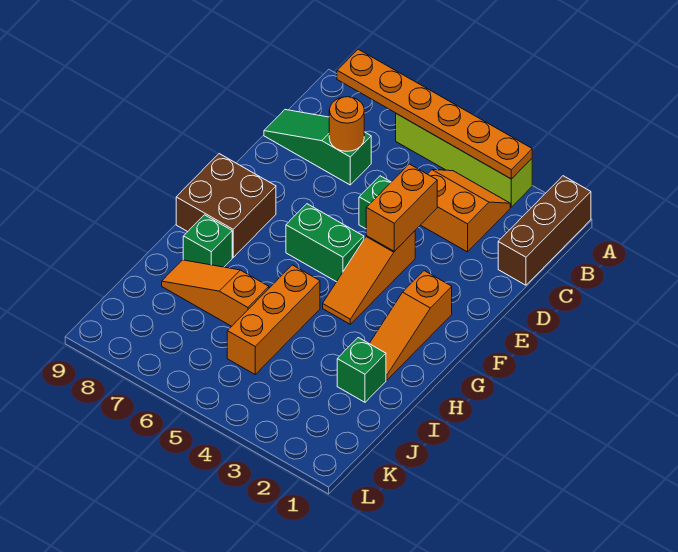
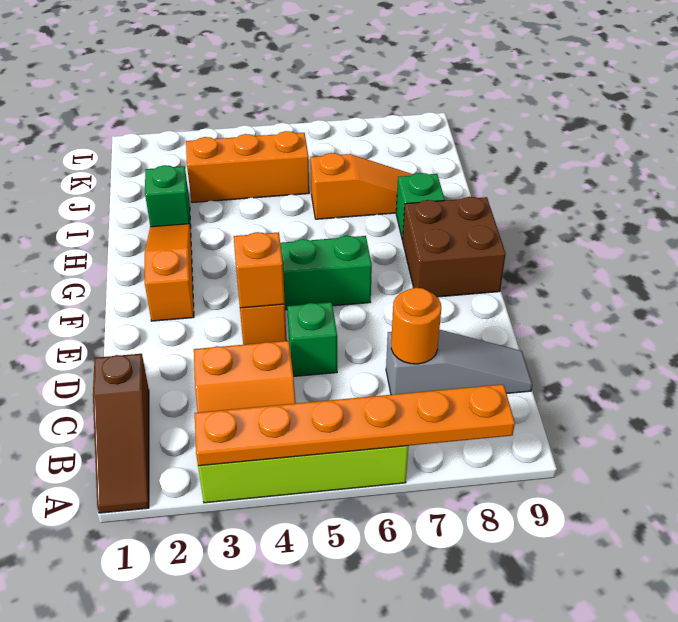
brown brick A1:C1 level 1 -> brown slope A1:C1 level 1 top C
green slope C7:C9 level 1 top 7 -> grey slope C7:C9 level 1 top 7
orange brick D4:E4 level 2 -> orange brick E4 level 2
orange brick H5:J5 level 1 -> orange brick J3:J5 level 1

